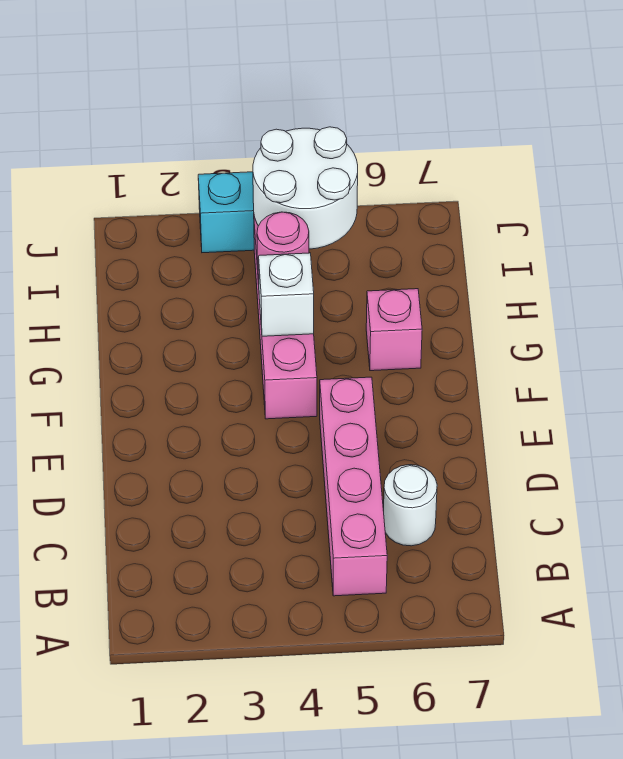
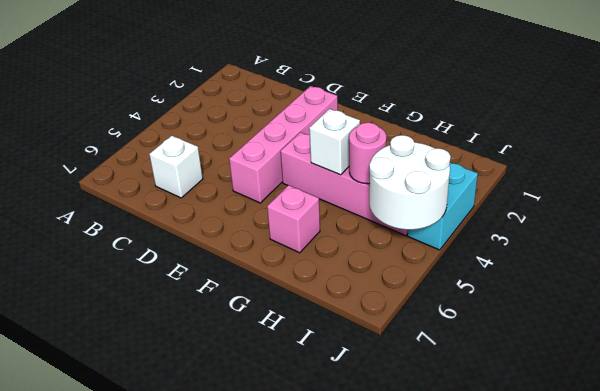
pink brick B5:E5 level 1 -> pink brick E2:E5 level 1
white round brick C6 level 1 -> white brick C6 level 1

